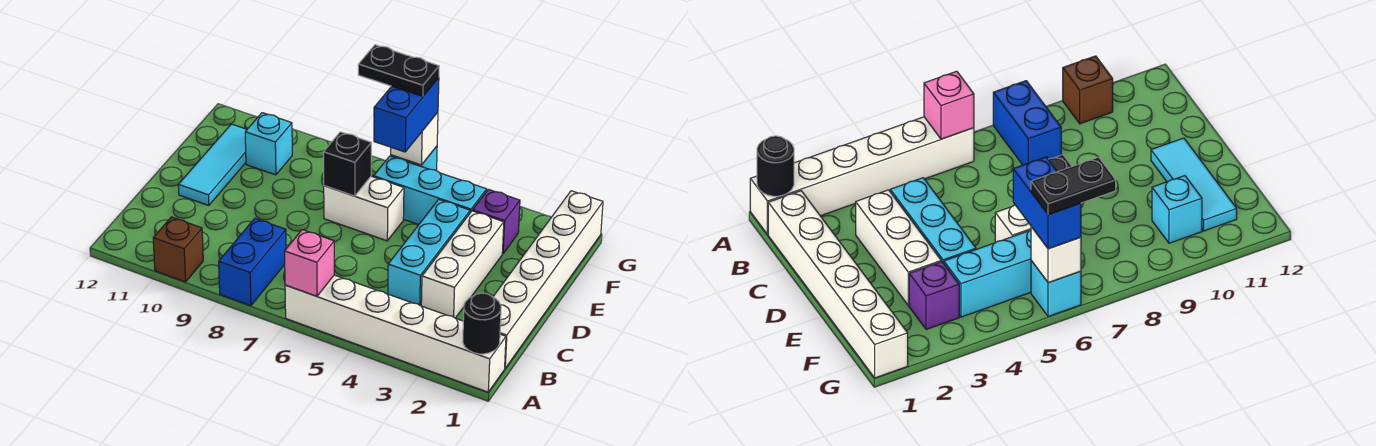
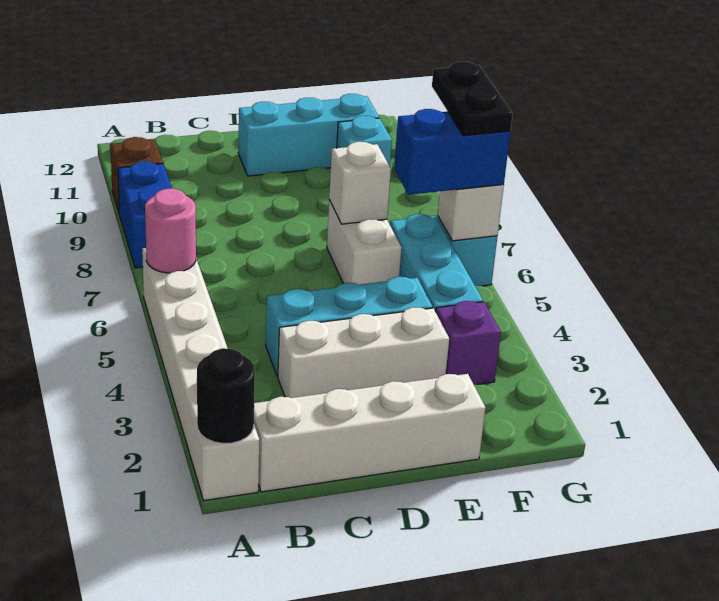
pink brick A6 level 2 -> pink round brick A6 level 2
blue brick A8:B8 level 1 -> blue brick A8:A9 level 1
white brick B1:G1 level 1 -> white brick B1:E1 level 1
cyan tile D11:F11 level 1 -> cyan brick D11:F11 level 1
black brick E7 level 2 -> white brick E7 level 2

